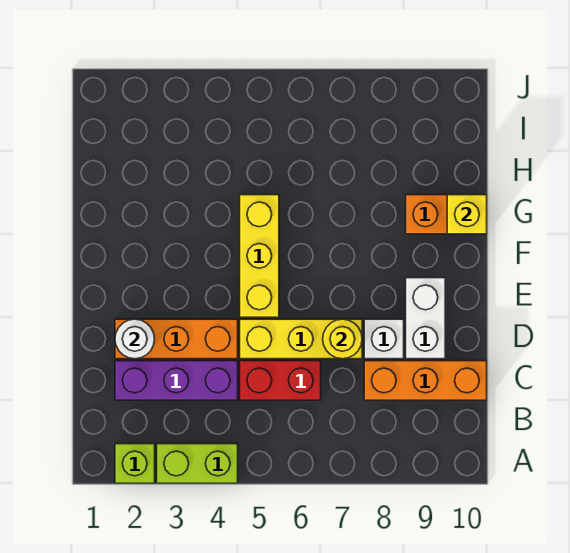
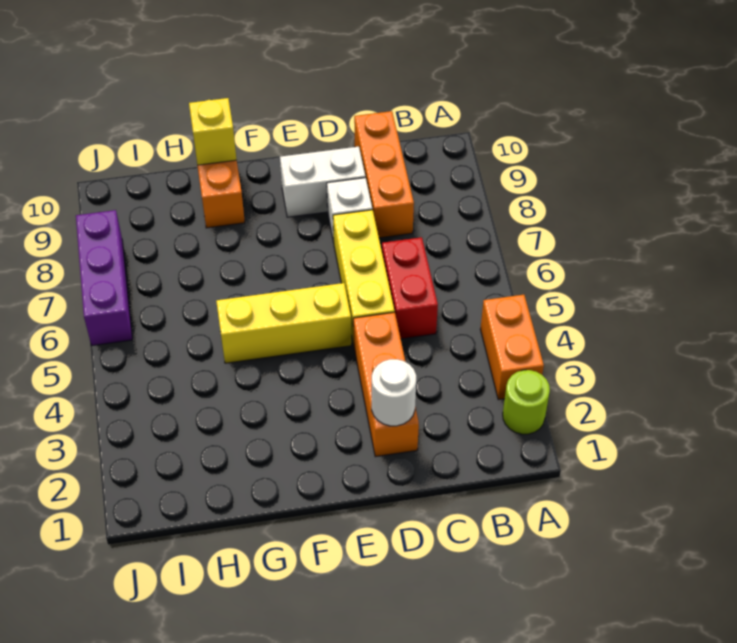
lime brick A2 level 1 -> lime round brick A2 level 1
lime brick A3:A4 level 1 -> orange brick A3:A4 level 1
purple brick C2:C4 level 1 -> purple brick J6:J8 level 1
yellow round brick D7 level 2 -> none

